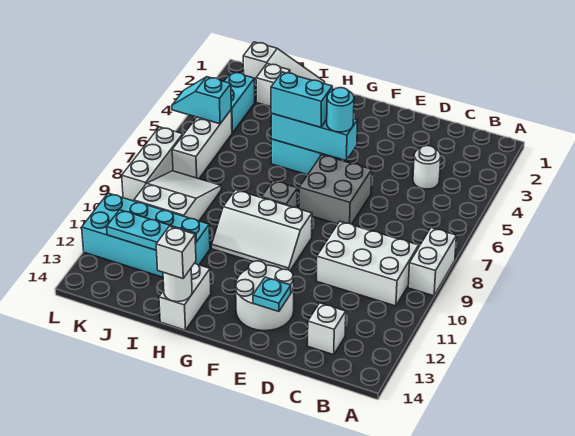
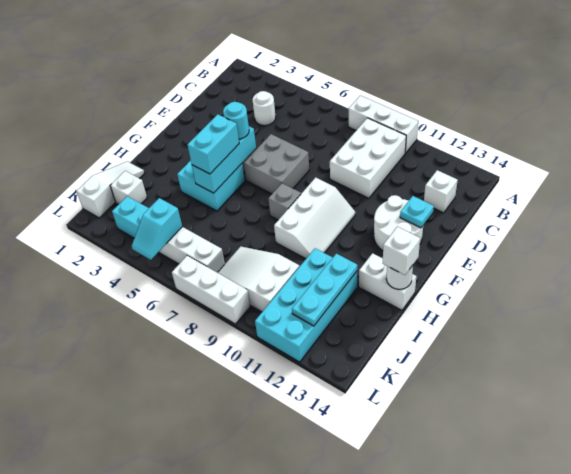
white brick A8:A9 level 1 -> white brick A8:A10 level 1

